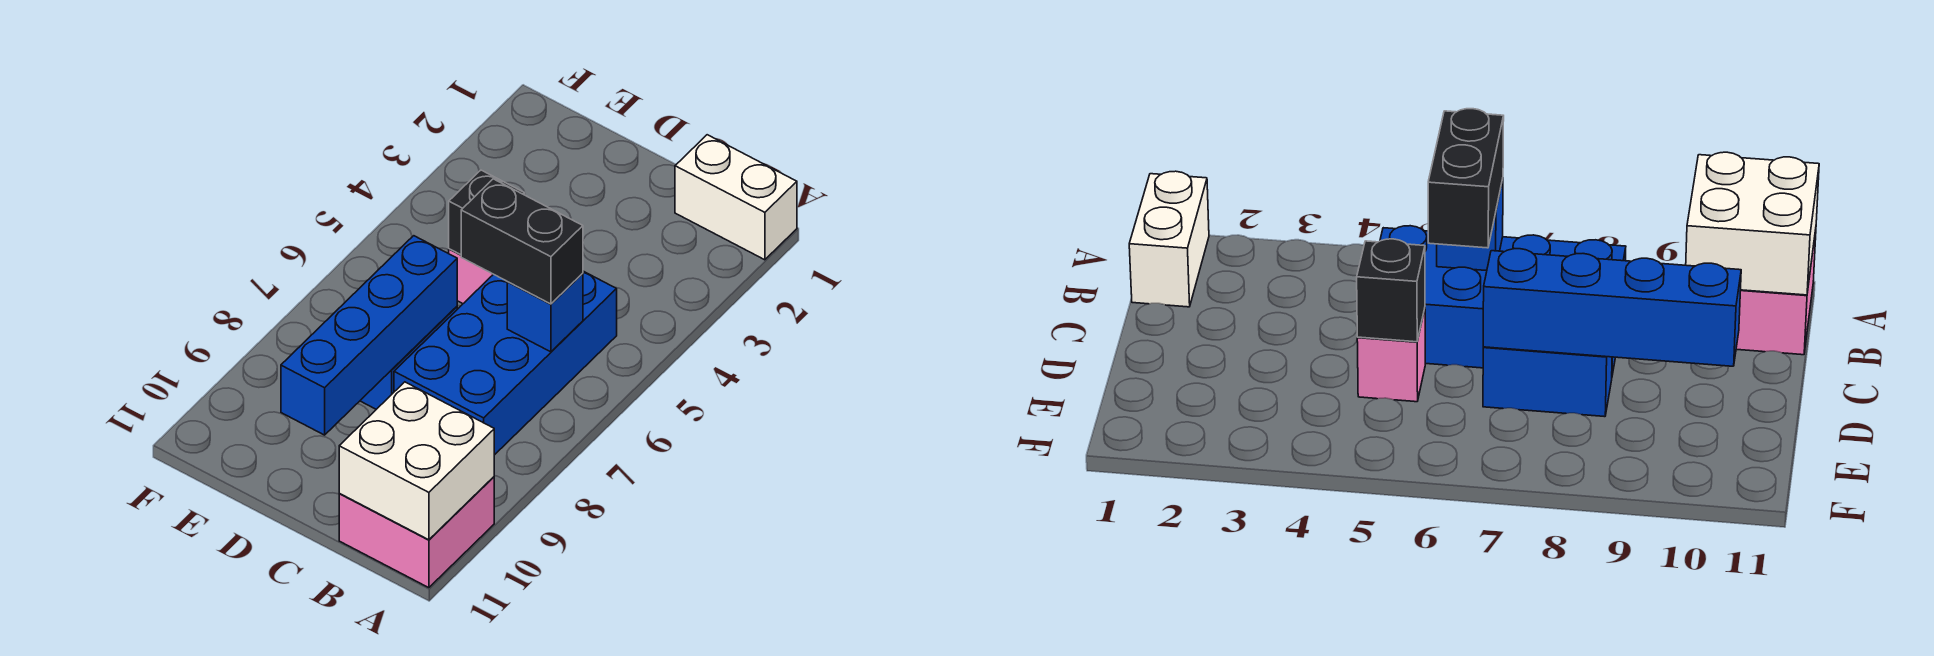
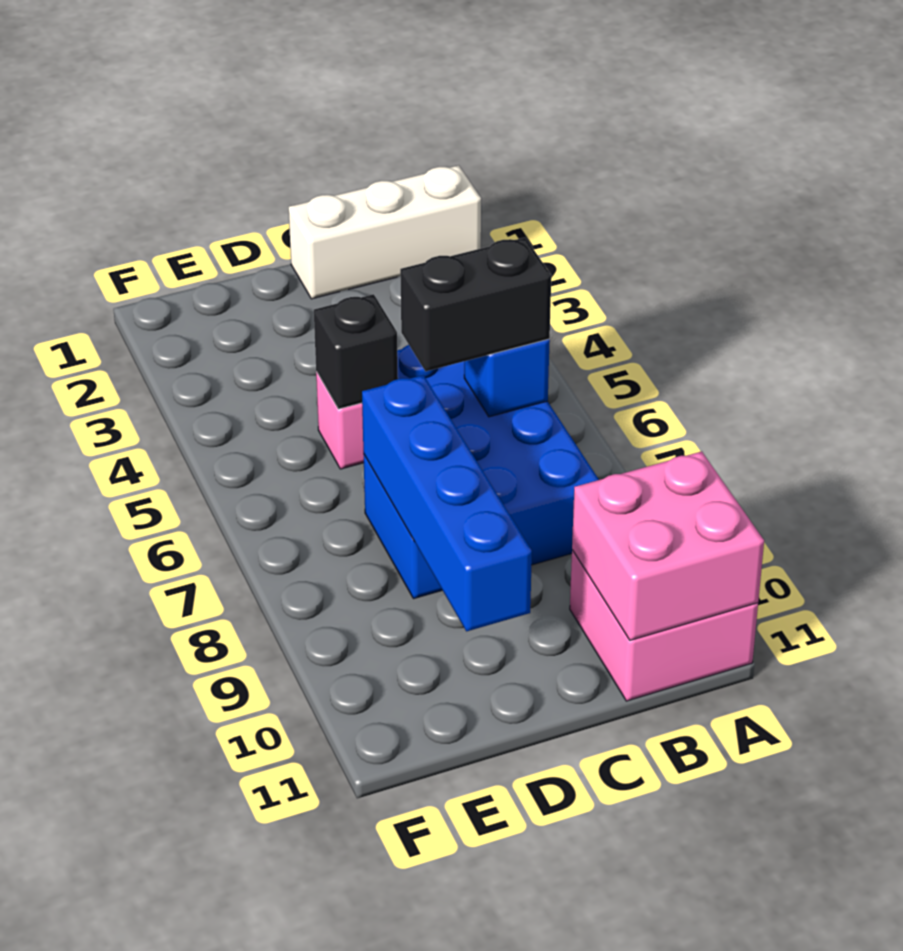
white brick A1:B1 level 1 -> white brick A1:C1 level 1
white brick A10:B11 level 2 -> pink brick A10:B11 level 2

